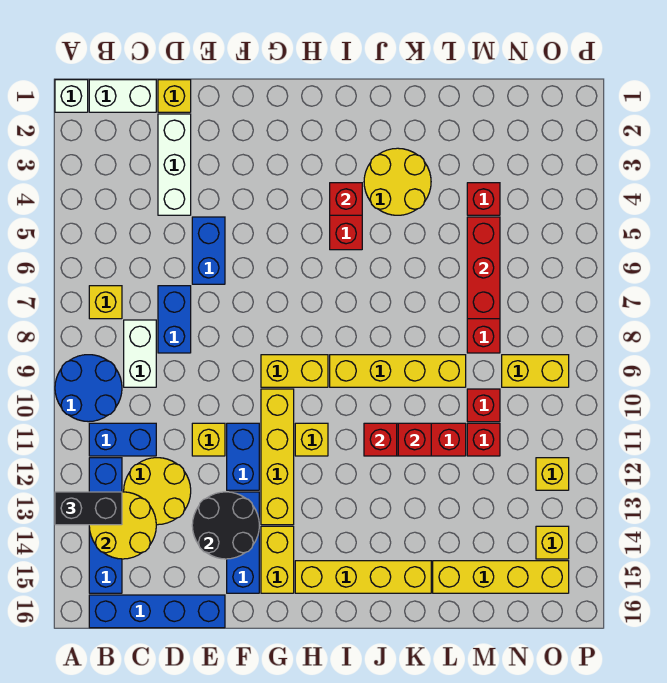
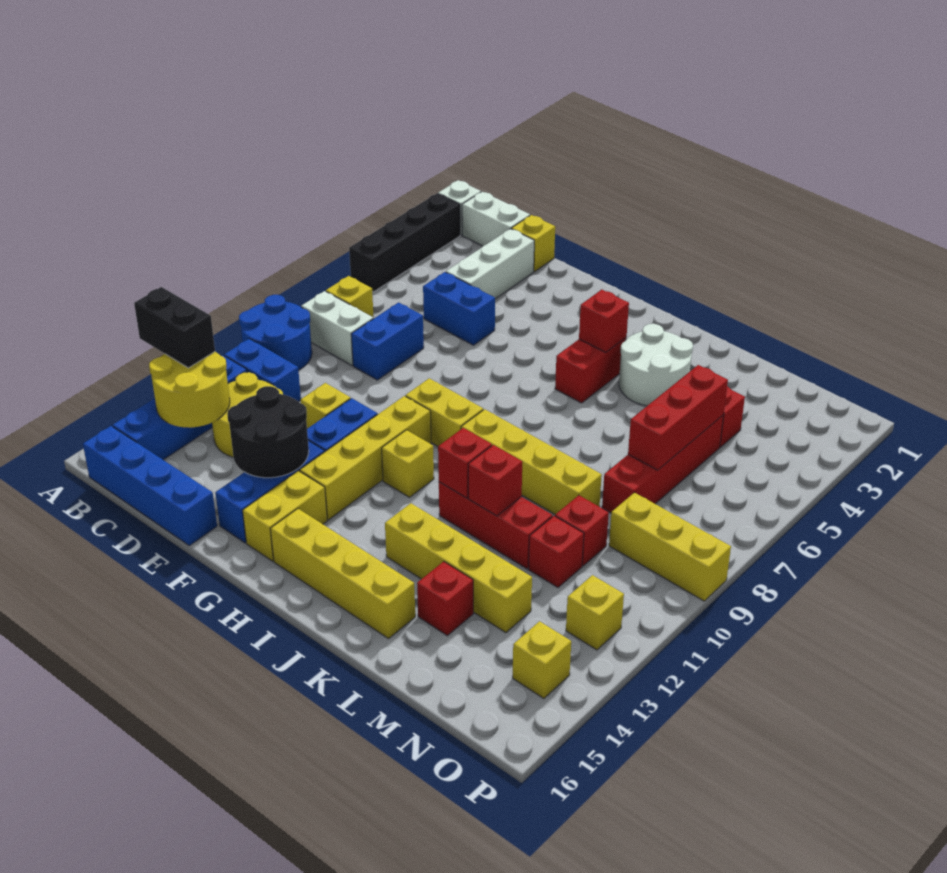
none -> black brick A2:A5 level 1
white brick C8:C9 level 1 -> white brick B8:C8 level 1
blue brick E5:E6 level 1 -> blue brick D5:E5 level 1
yellow round brick J3:K4 level 1 -> white round brick J3:K4 level 1
none -> red brick L14 level 1
yellow brick L15:O15 level 1 -> yellow brick J13:M13 level 1
yellow brick N9:O9 level 1 -> yellow brick N9:P9 level 1

